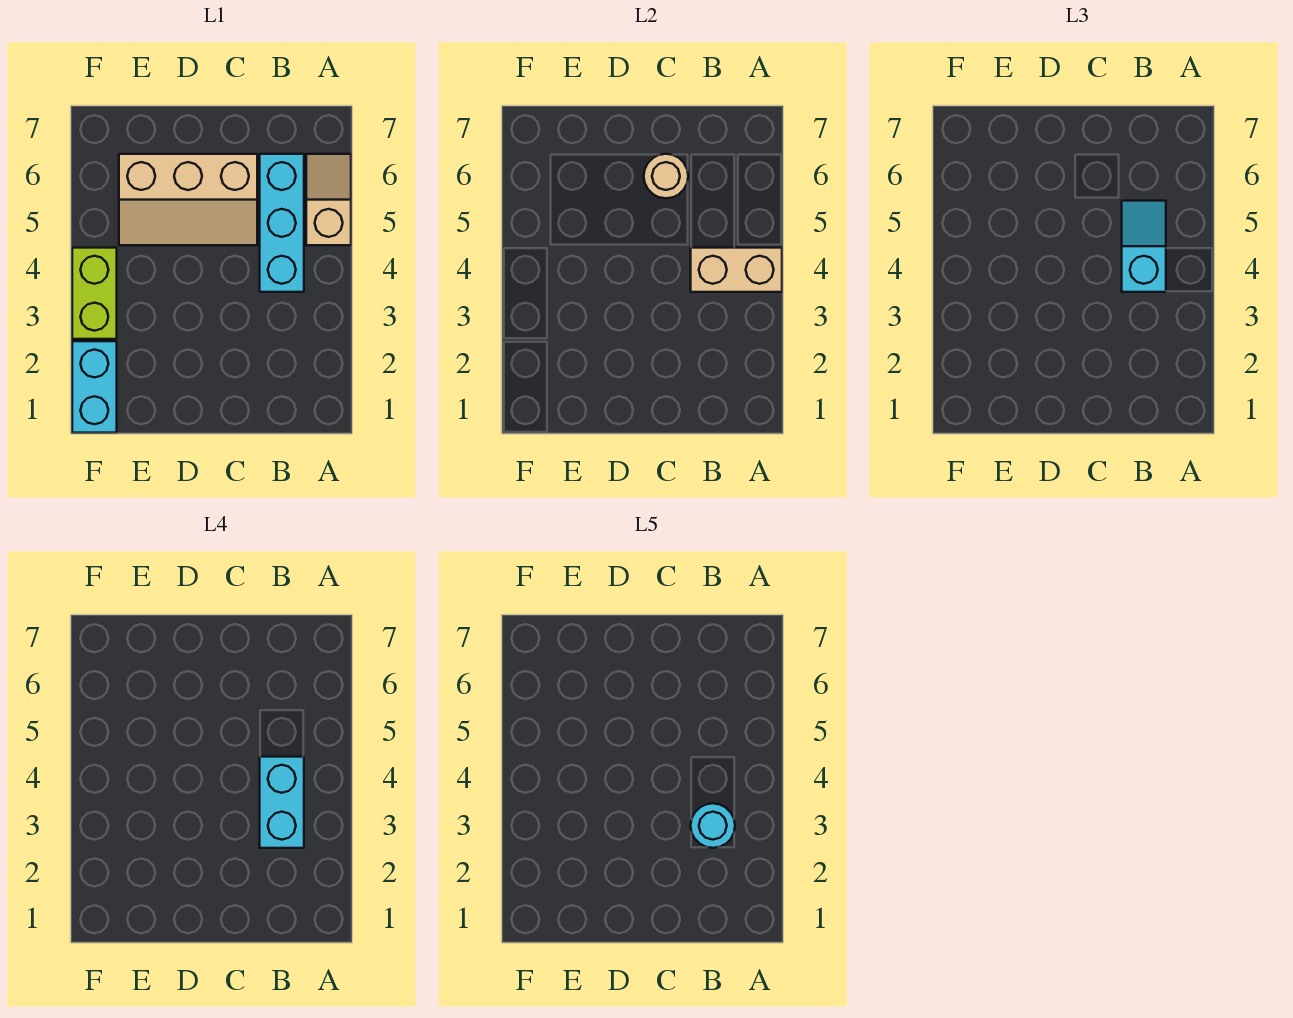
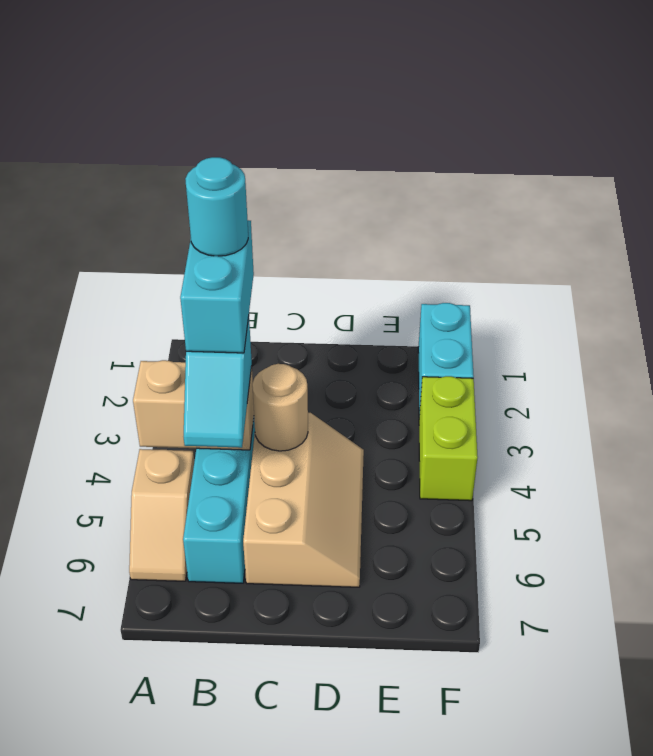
tan slope C5:E6 level 1 top 6 -> tan slope C4:D6 level 1 top C
tan round brick C6 level 2 -> tan round brick C4 level 2

